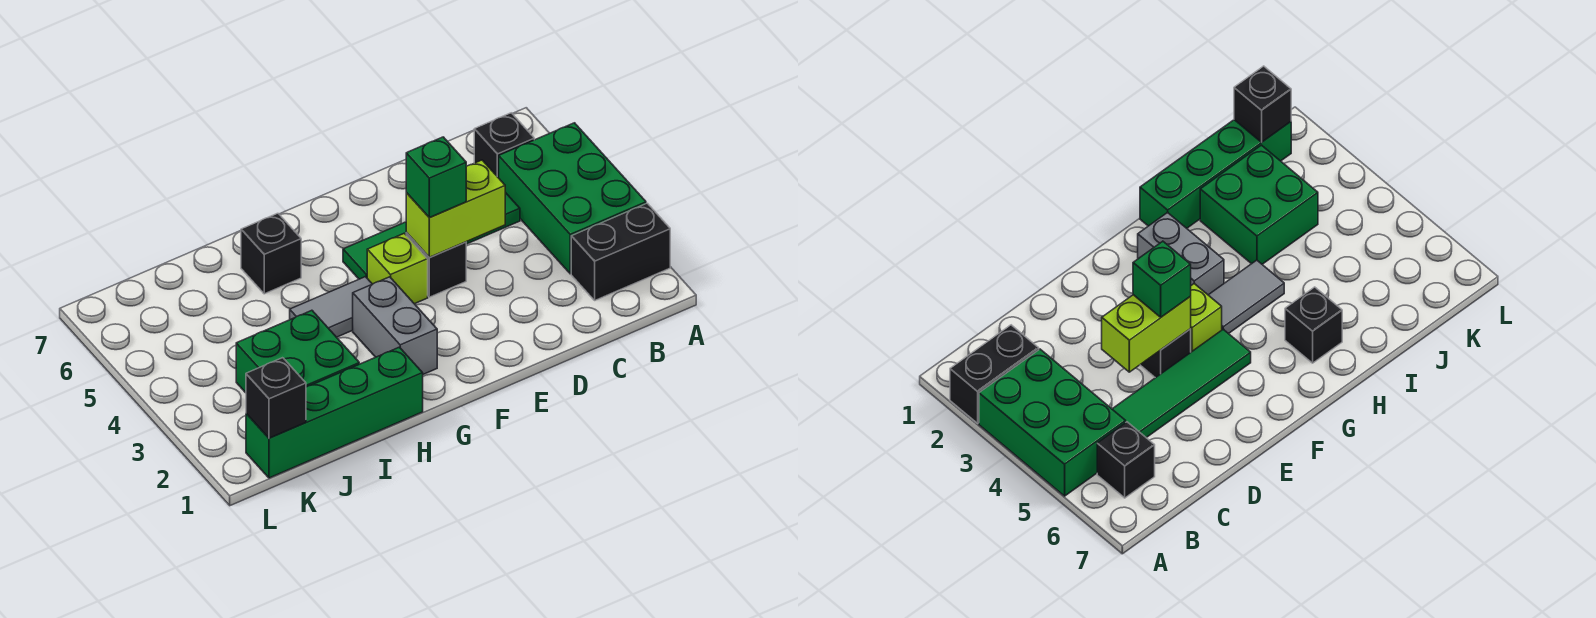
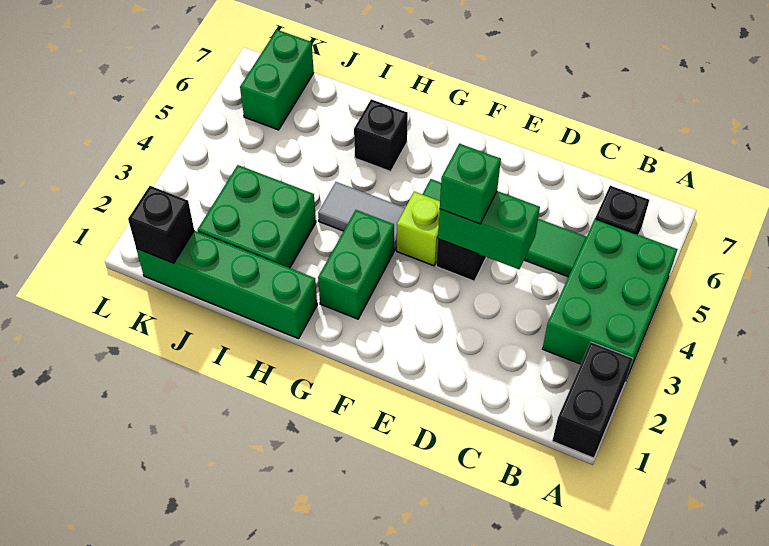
black brick A2:B2 level 1 -> black brick A1:A2 level 1
lime brick D4:E4 level 2 -> green brick D4:E4 level 2
grey brick G2:G3 level 1 -> green brick G2:G3 level 1
none -> green brick K6:K7 level 1

